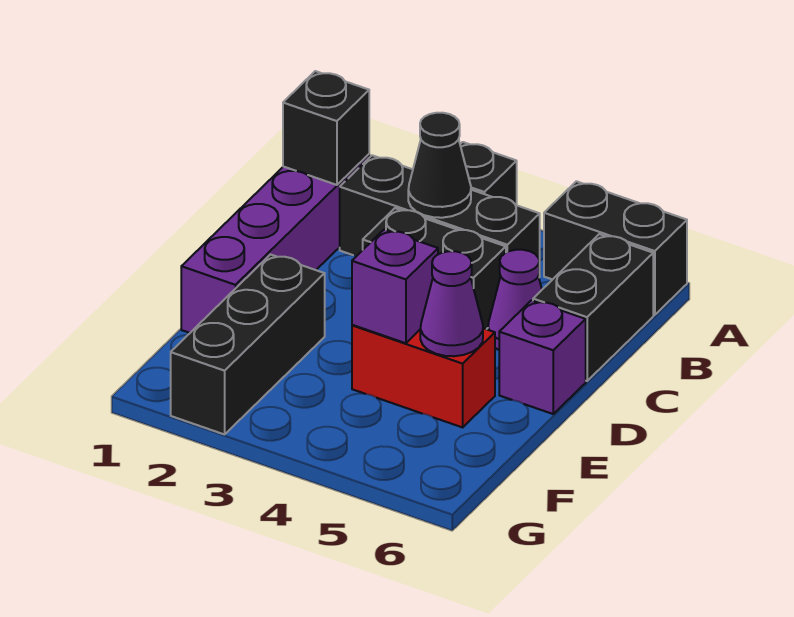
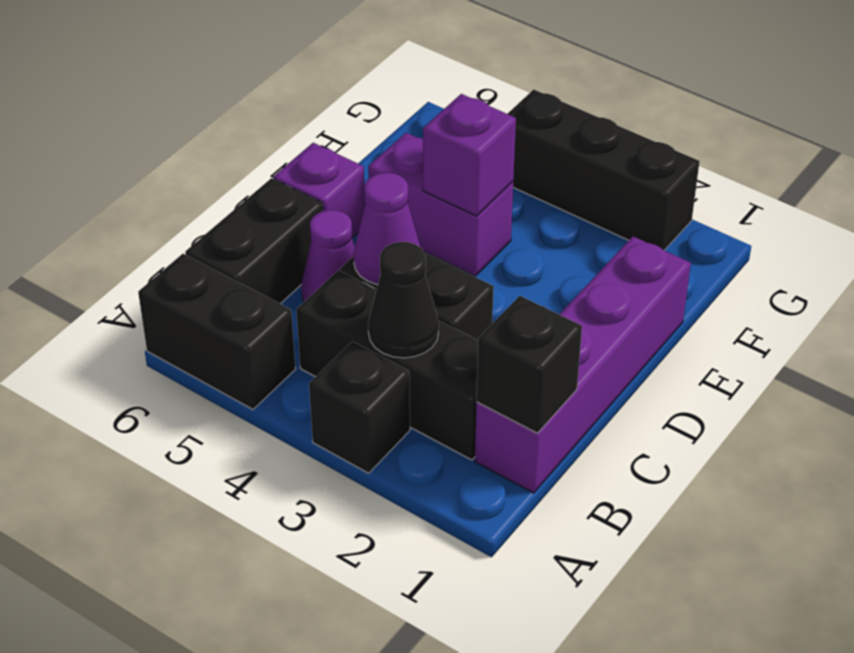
black brick E2:G2 level 1 -> black brick G2:G4 level 1
red brick E4:E5 level 1 -> purple brick E4:E5 level 1
purple cone E5 level 2 -> purple cone C4 level 2

